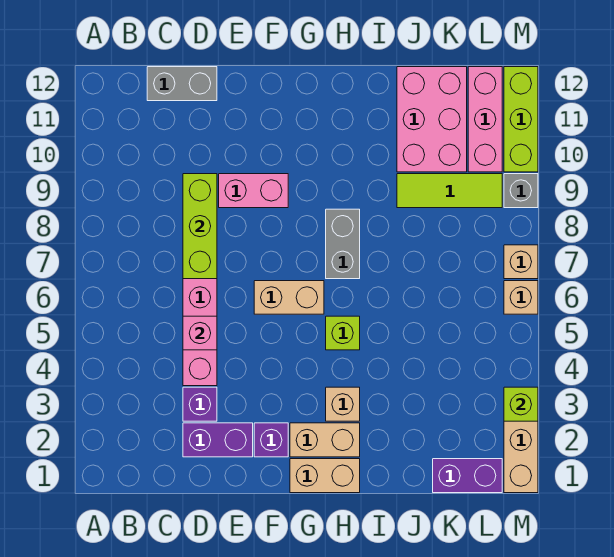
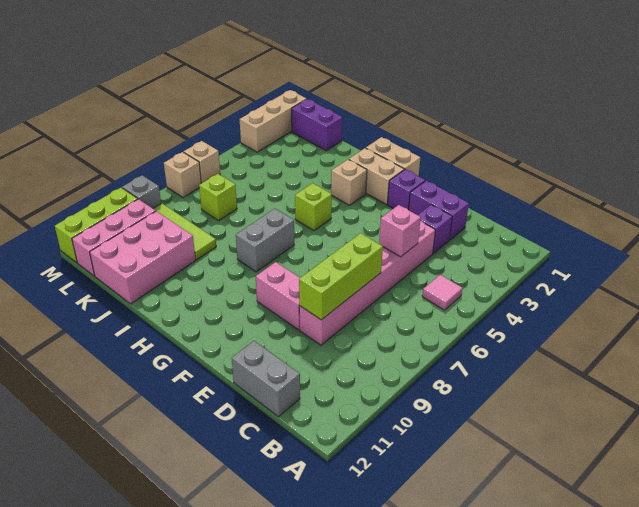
none -> pink tile B5 level 1
tan brick F6:G6 level 1 -> none
lime brick M3 level 2 -> lime brick K7 level 1

